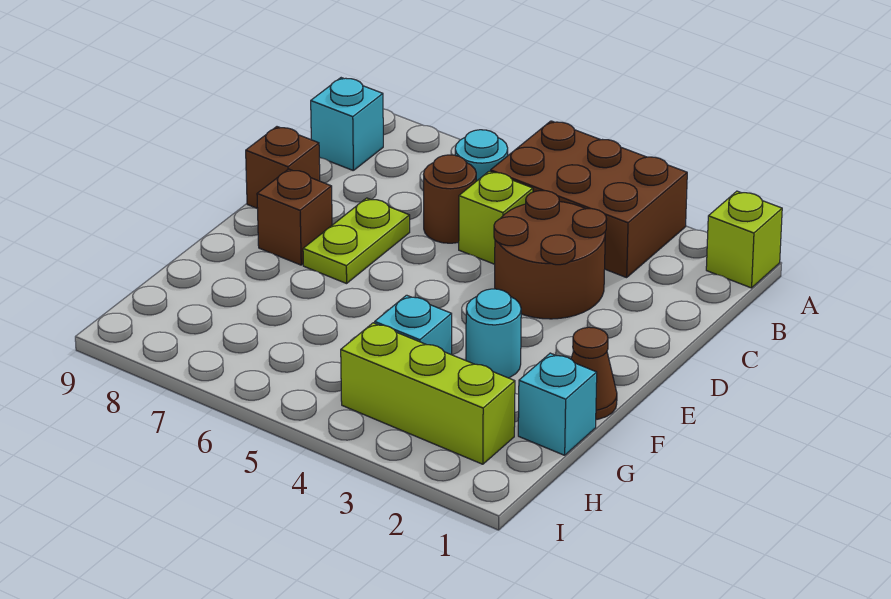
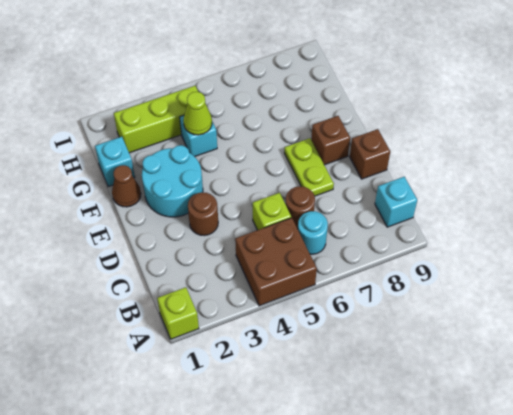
brown brick A3:B5 level 1 -> brown brick A4:B5 level 1
brown round brick C3:D4 level 1 -> brown round brick D3 level 1
cyan round brick F3 level 1 -> cyan round brick E2:F3 level 1
none -> lime cone G4 level 2

